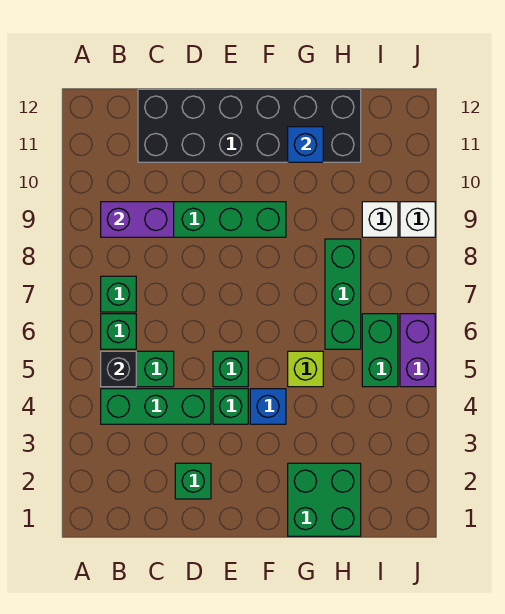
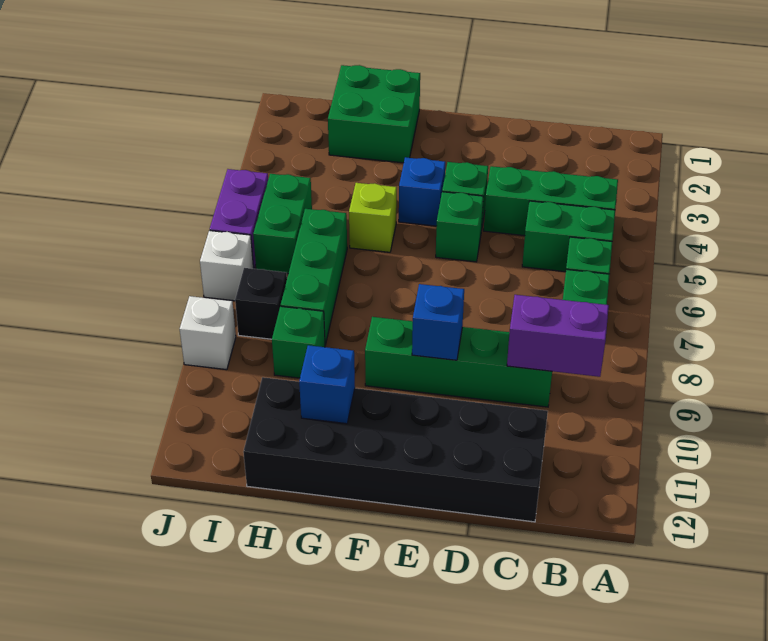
black brick B5 level 2 -> black brick I8 level 1
green brick D2 level 1 -> green brick H9 level 1
none -> blue brick E9 level 2
white brick I9 level 1 -> white brick J7 level 1

